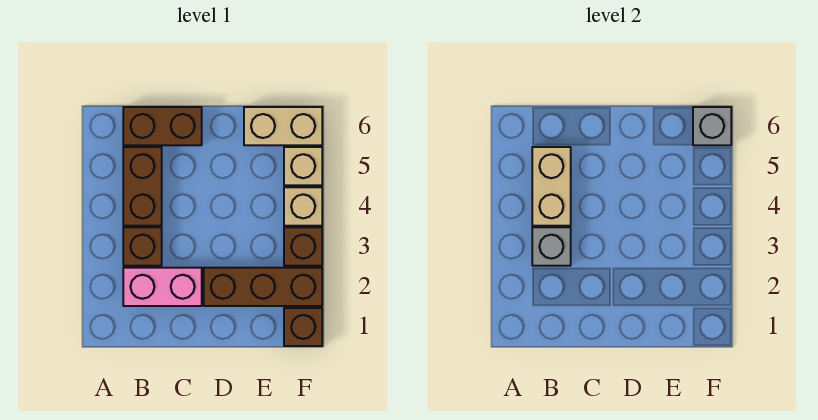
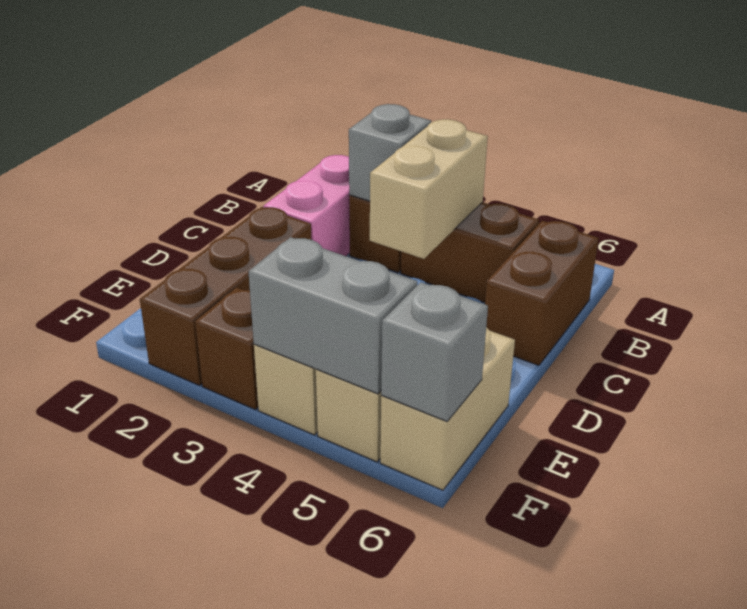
tan brick B4:B5 level 2 -> tan brick B4:C4 level 2
brown brick F1 level 1 -> none
none -> grey brick F4:F5 level 2

